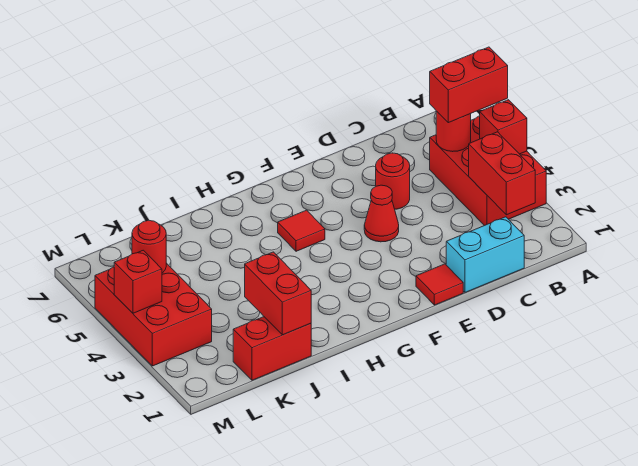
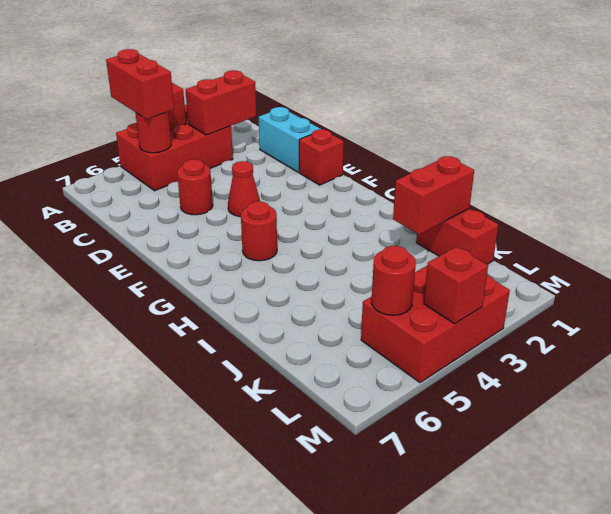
red tile E1 level 1 -> red brick E1 level 1
red tile G5 level 1 -> red round brick G5 level 1

